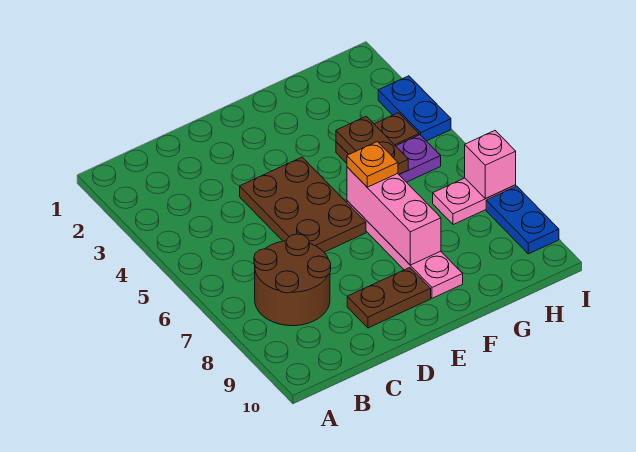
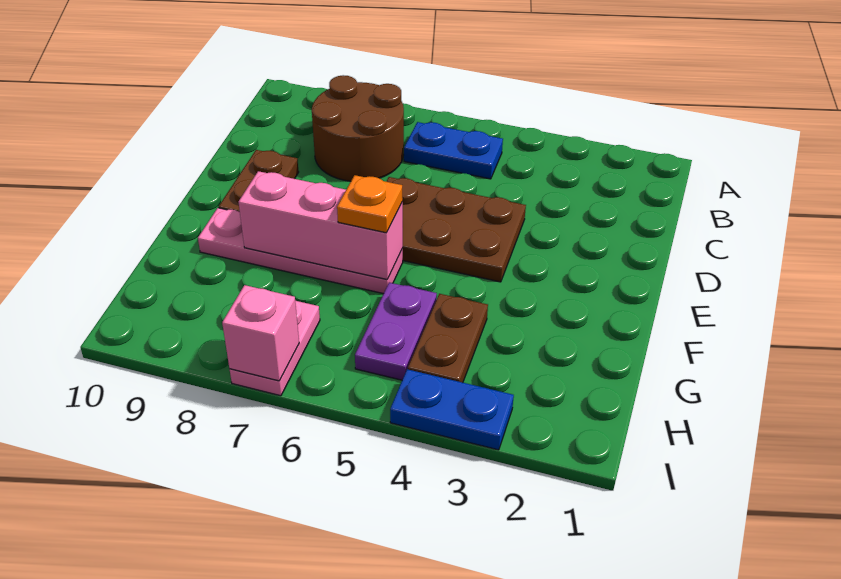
brown plate G4:G5 level 2 -> none
blue plate I8:I9 level 1 -> blue plate B5:B6 level 1

